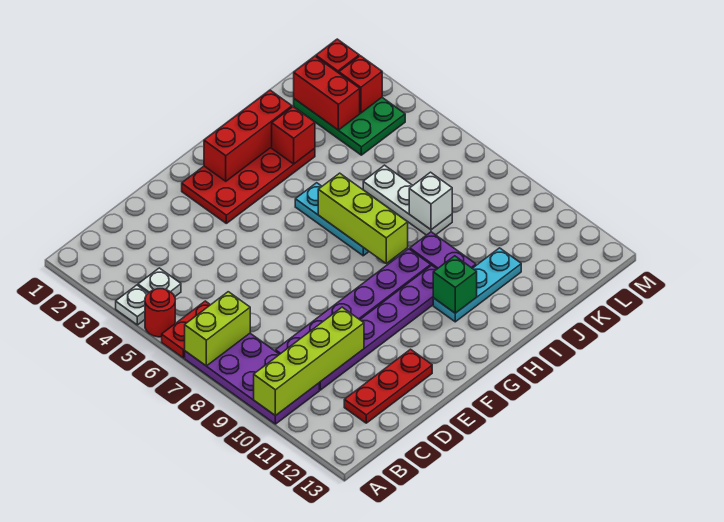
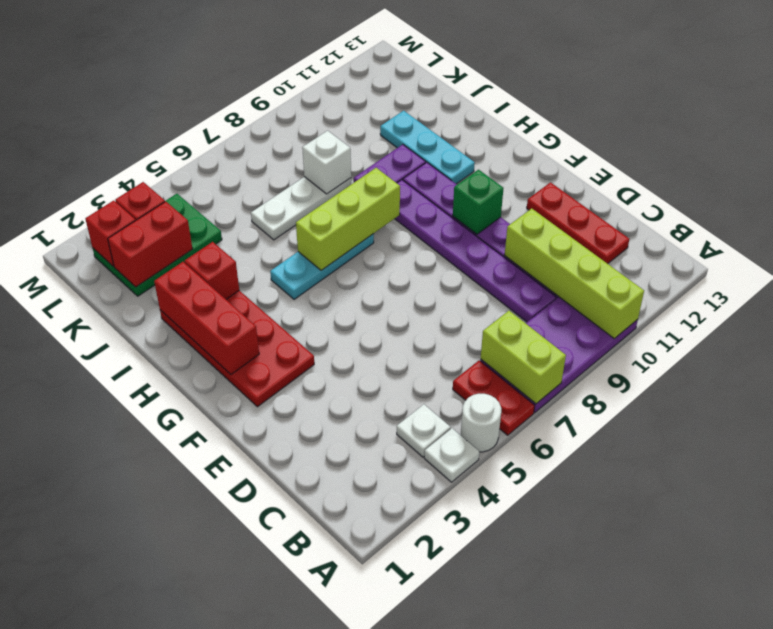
red round brick A5 level 1 -> white round brick A5 level 1
green brick H11 level 2 -> green brick F10 level 2

